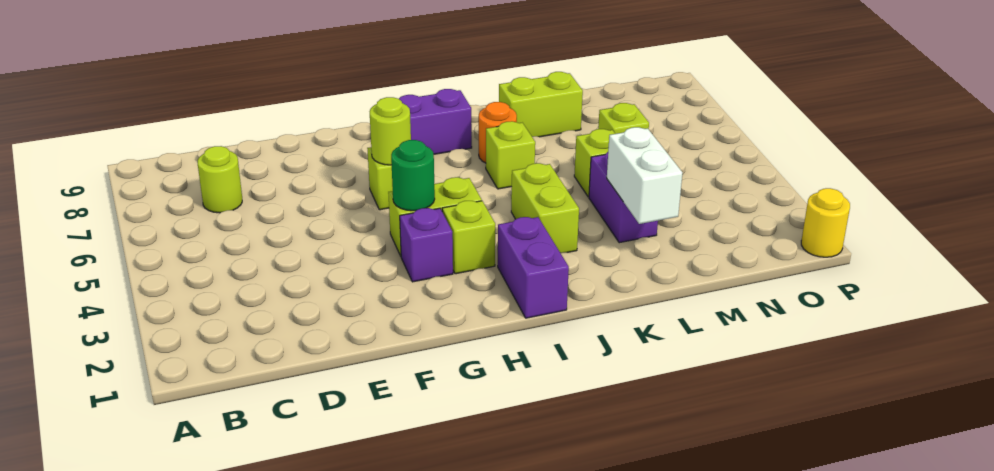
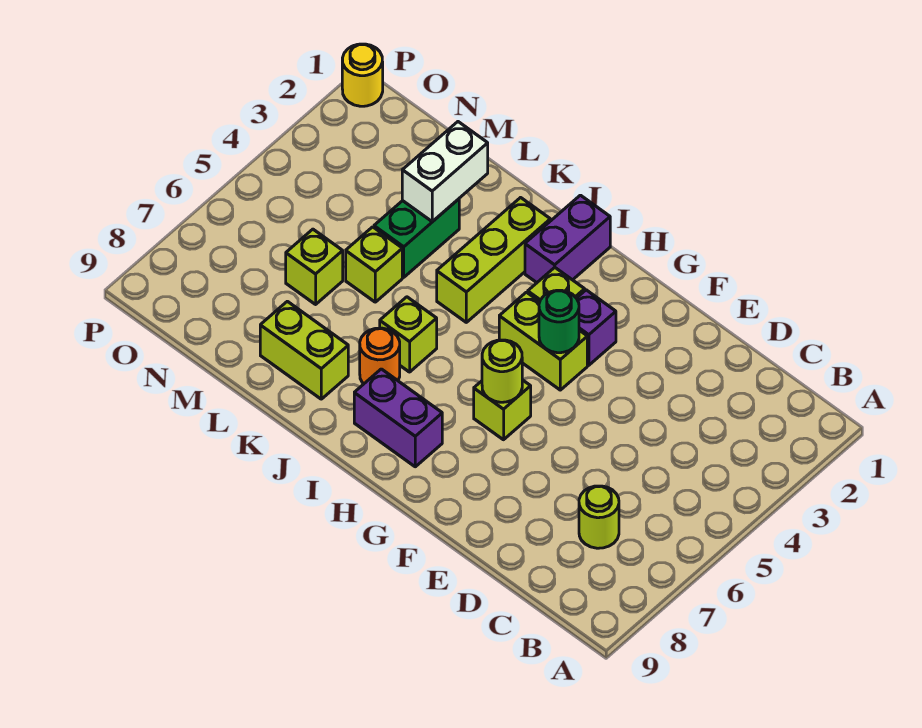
lime brick J3:J4 level 1 -> lime brick J2:J4 level 1
purple brick L3:L4 level 1 -> green brick L3:L4 level 1

